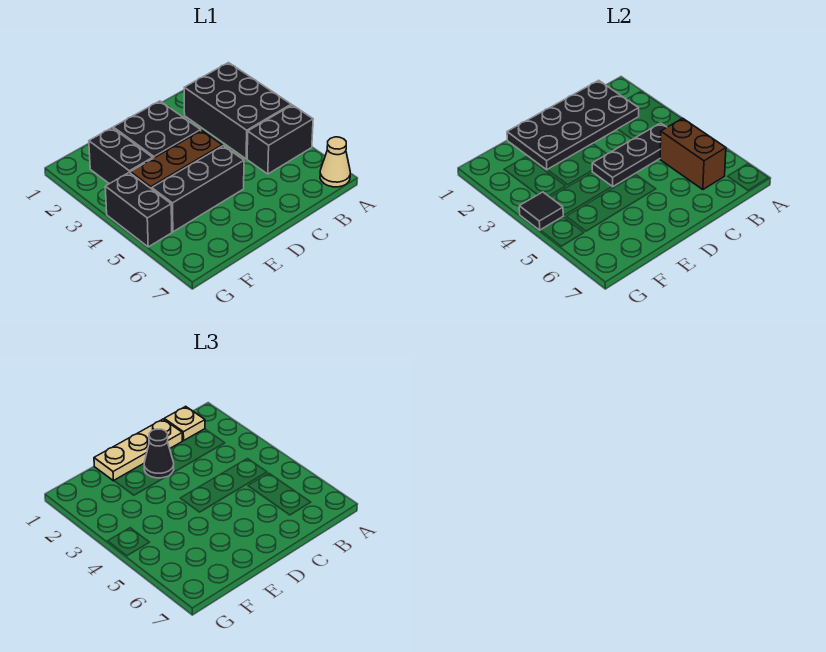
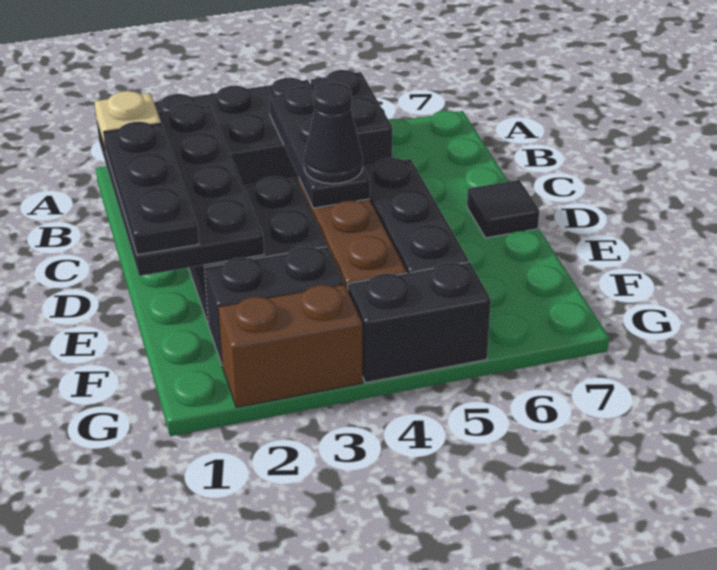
tan cone A7 level 1 -> none
brown brick B5:B6 level 2 -> brown brick G2:G3 level 1
tan plate C1:E1 level 3 -> black plate C1:E1 level 3
black cone D2 level 3 -> black cone D4 level 3
black tile G4 level 2 -> black tile D7 level 1

